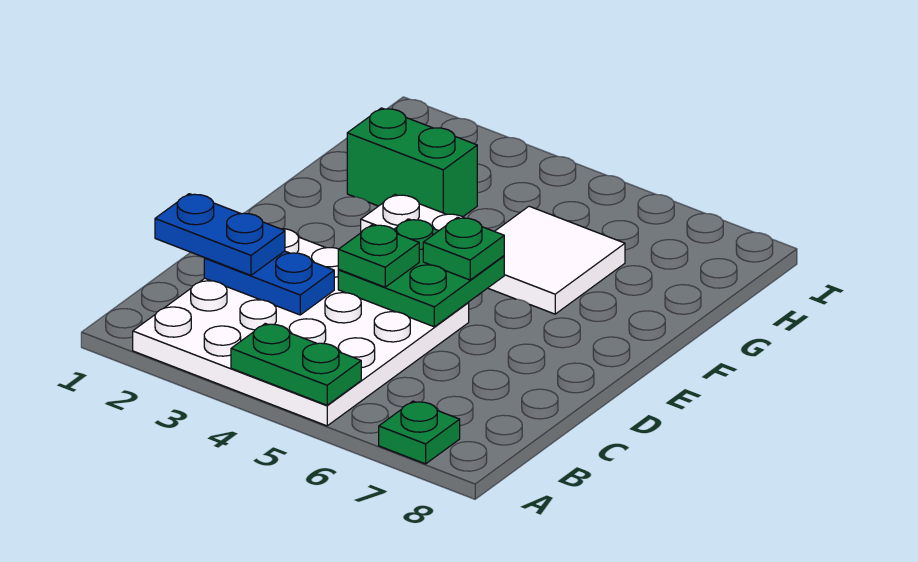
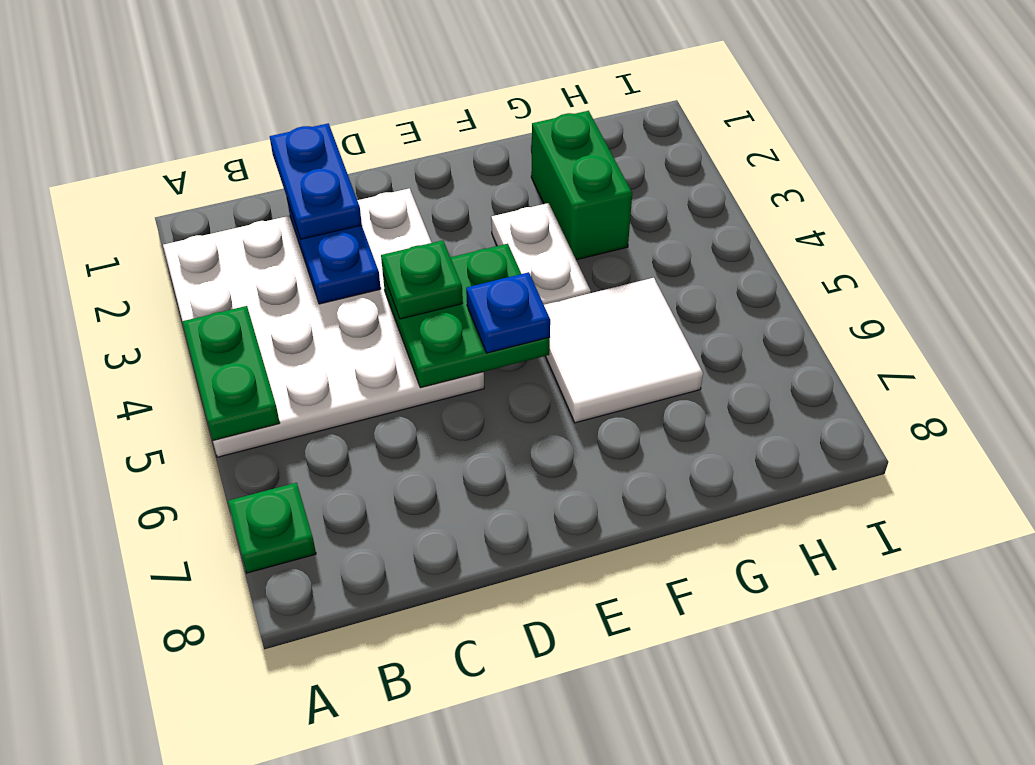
green plate E5 level 3 -> blue plate E5 level 3

